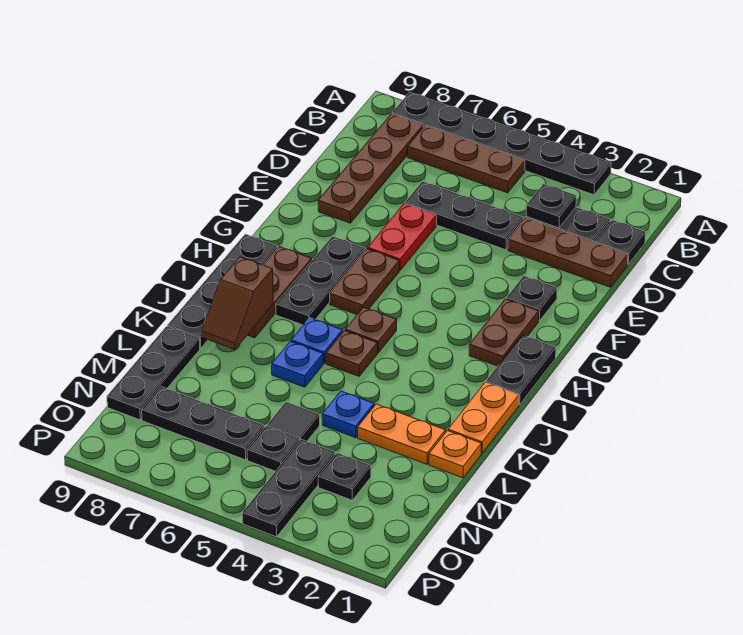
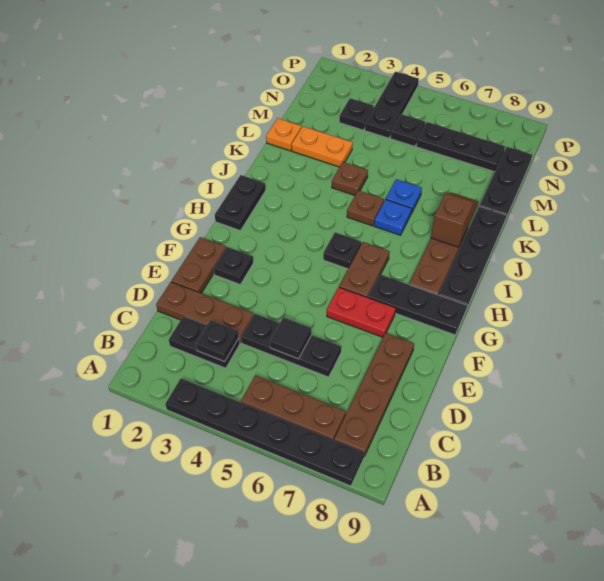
black plate C1 level 1 -> black plate H5 level 1
red plate E6:F6 level 1 -> red plate F6:F7 level 1
brown plate G2:H2 level 1 -> brown plate E1:F1 level 1
black plate G7:I7 level 1 -> black plate G7:G9 level 1
brown plate I5 level 1 -> brown plate K4 level 1
orange plate J1:K1 level 1 -> none
blue plate L4 level 1 -> none
black tile M5 level 1 -> black tile D5 level 2

